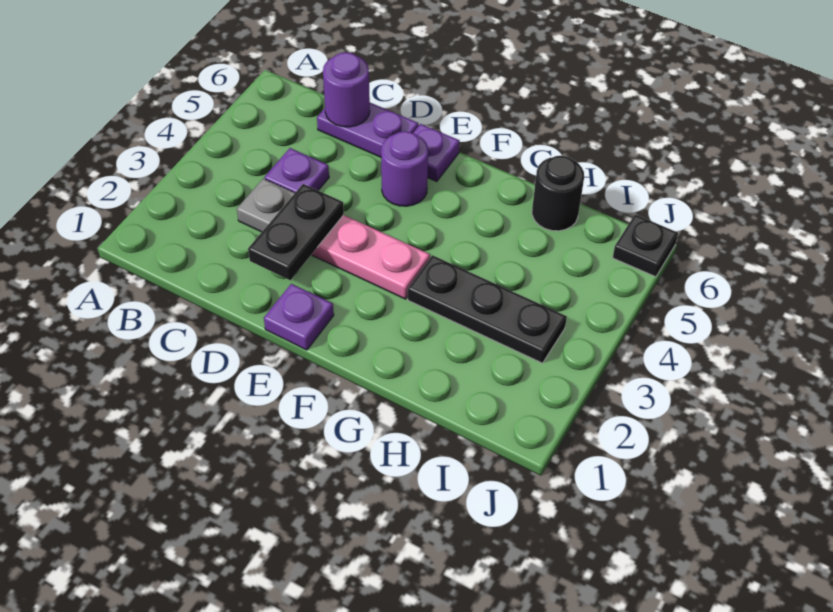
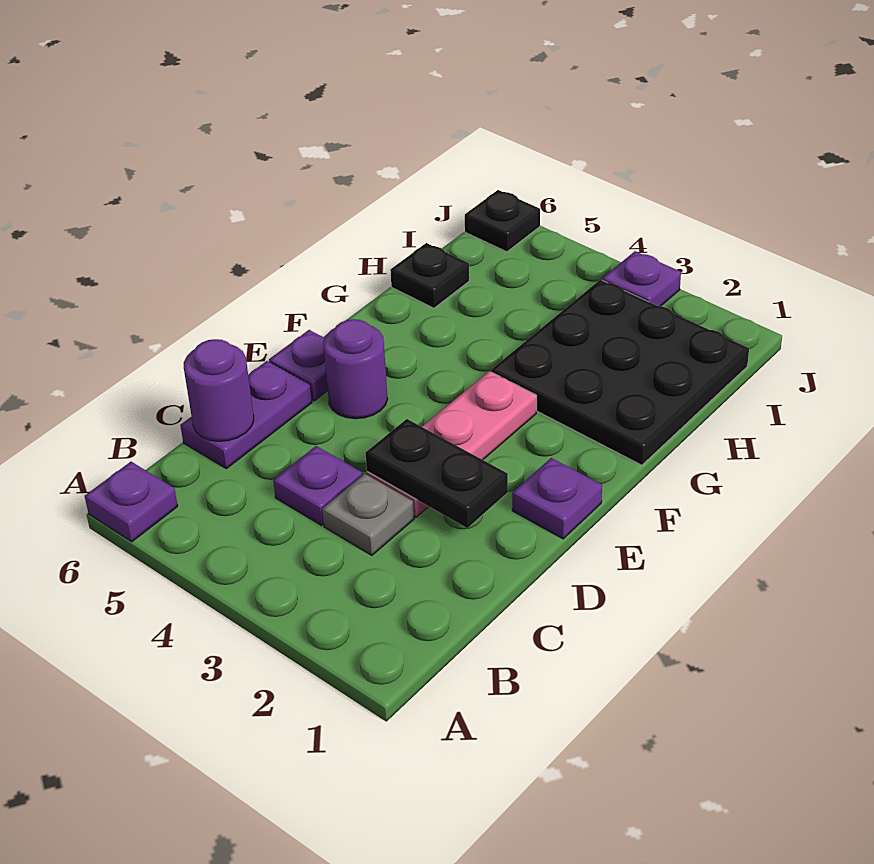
none -> purple plate A6 level 1
black plate G3:I3 level 1 -> black plate G1:I3 level 1
black round brick H6 level 1 -> black plate H6 level 1
none -> purple plate J3 level 1

